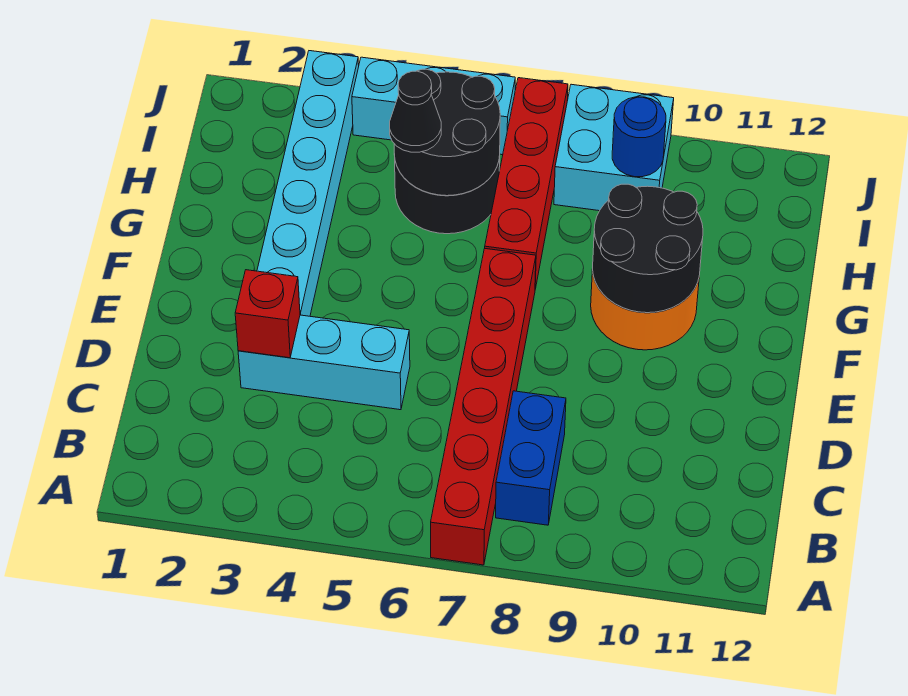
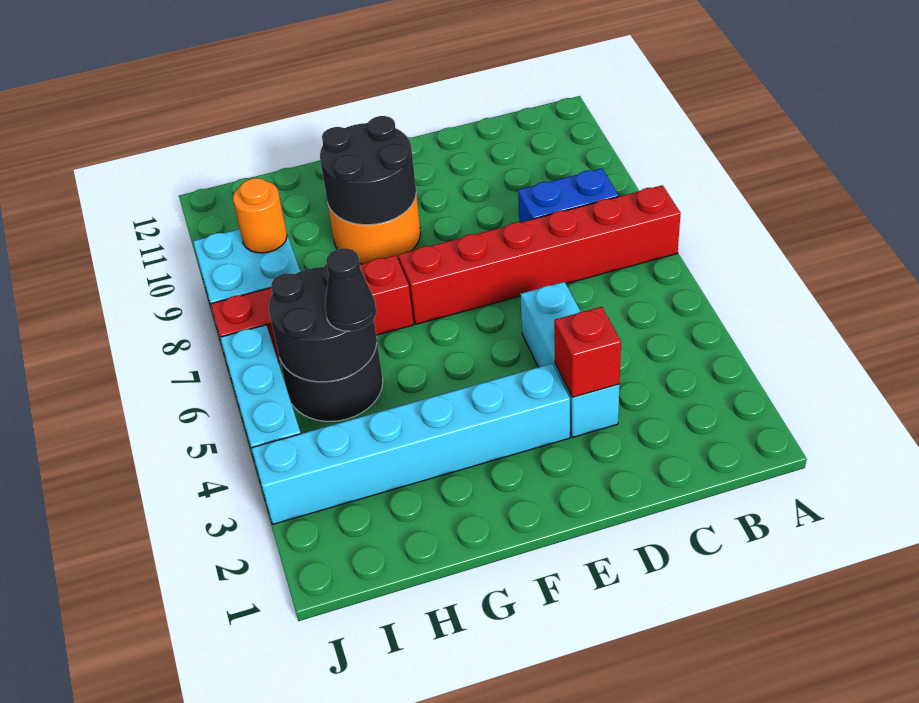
blue round brick I9 level 2 -> orange round brick I9 level 2

